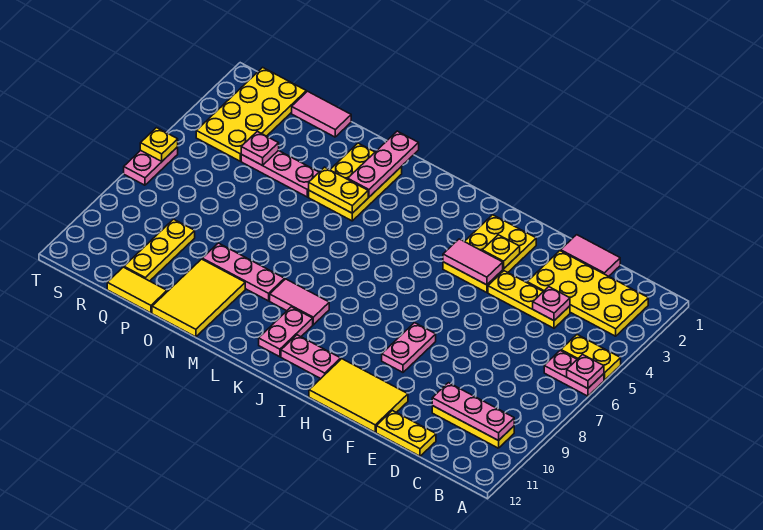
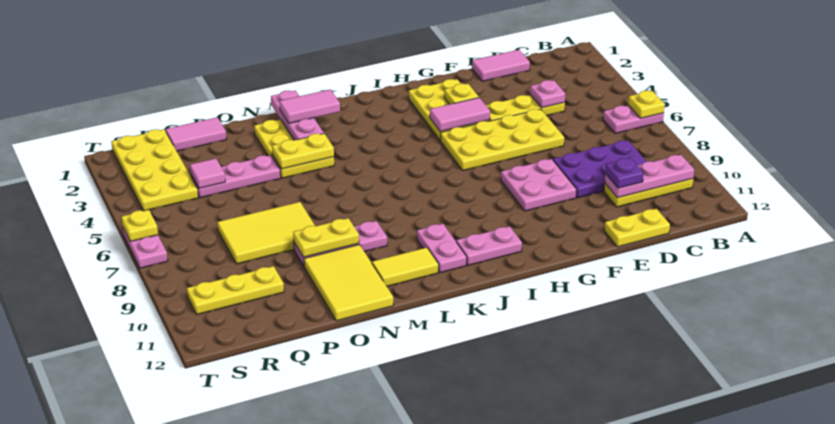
yellow plate A5:B5 level 1 -> yellow plate N9:O9 level 2
pink plate A6 level 2 -> yellow plate A6 level 2
yellow plate B2:E3 level 1 -> yellow plate E5:H6 level 1
none -> purple plate C8:E9 level 1
none -> purple plate D10 level 3
yellow tile F11:H12 level 1 -> yellow tile O7:Q8 level 1
pink plate G8:G9 level 1 -> pink plate F8:G9 level 1
pink tile K9:L9 level 1 -> pink tile L2:M2 level 3
yellow tile P12:Q12 level 1 -> yellow tile L11:M11 level 1
pink plate Q4 level 2 -> pink tile Q4 level 2
yellow plate Q9:Q11 level 1 -> yellow plate Q10:S10 level 1

